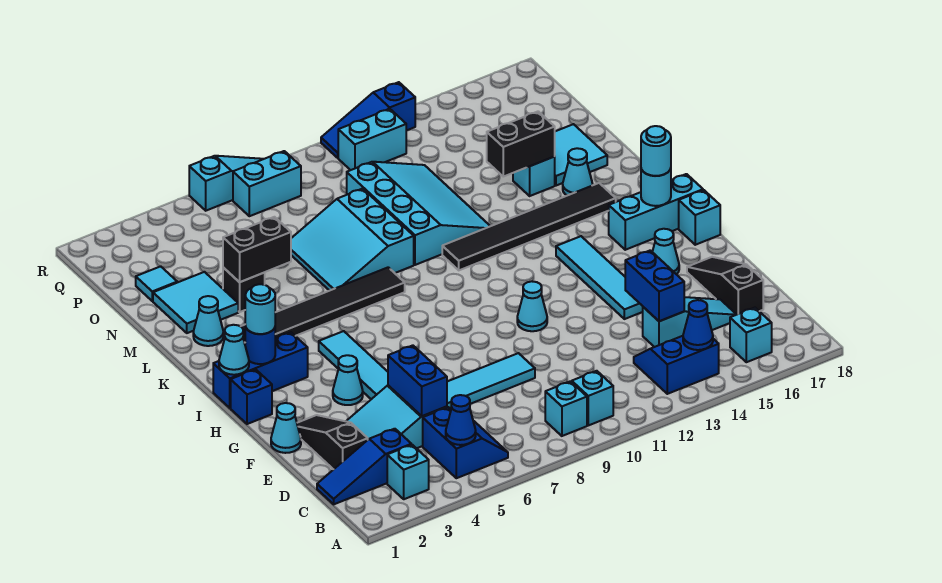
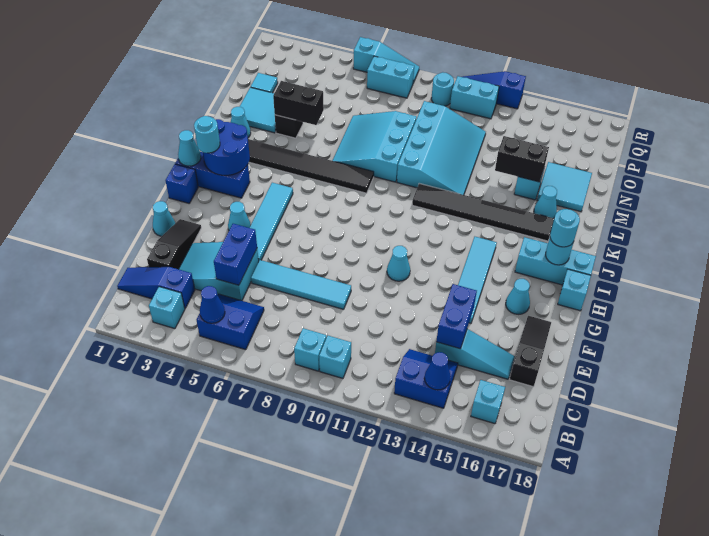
blue slope B5:C6 level 1 top 5 -> blue slope B5:C6 level 1 top B
blue round brick I2 level 2 -> blue round brick I2:J3 level 2
none -> cyan round brick Q10 level 1

